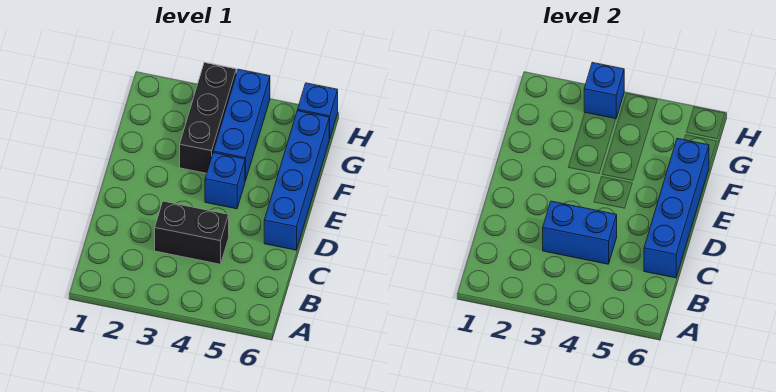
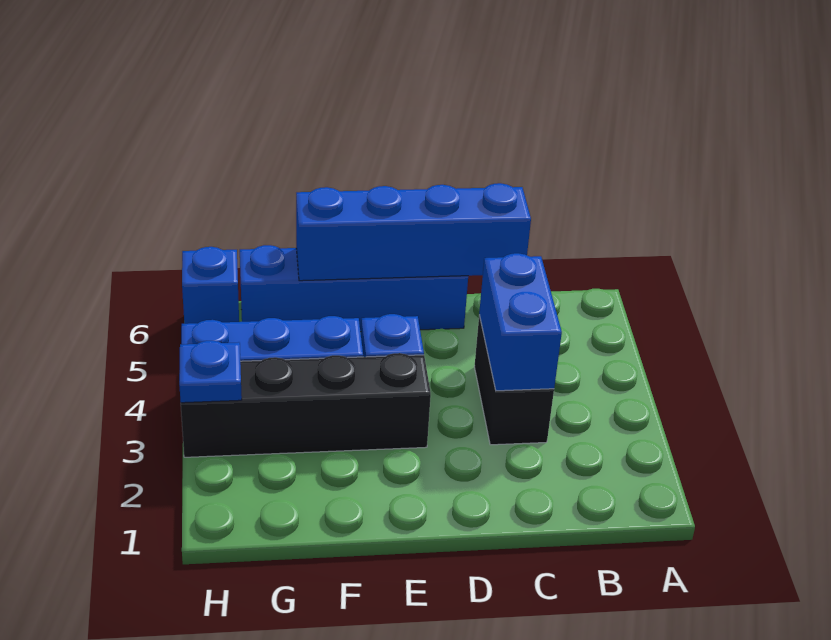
black brick F3:H3 level 1 -> black brick E3:H3 level 1
blue brick H3 level 2 -> blue plate H3 level 2

